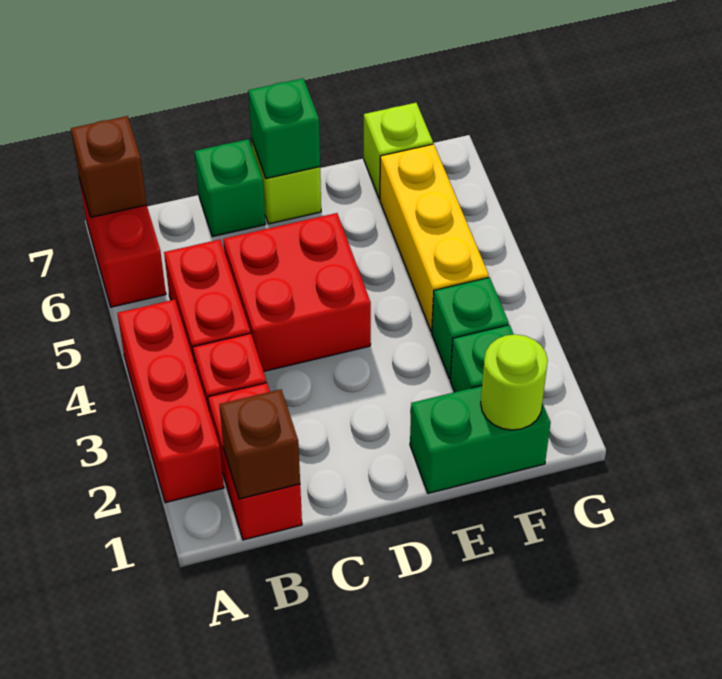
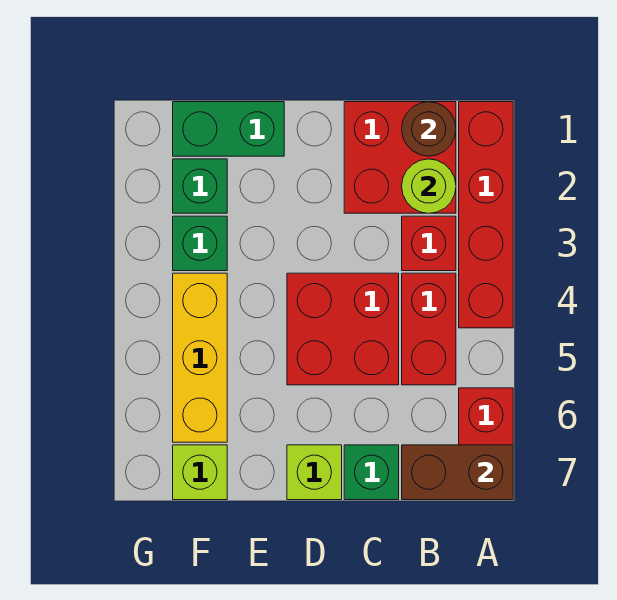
red brick A2:A4 level 1 -> red brick A1:A4 level 1
brown brick A7 level 2 -> brown brick A7:B7 level 2
red brick B1:B2 level 1 -> red brick B1:C2 level 1
brown brick B1 level 2 -> brown round brick B1 level 2
green brick D7 level 2 -> none
lime round brick F1 level 2 -> lime round brick B2 level 2

